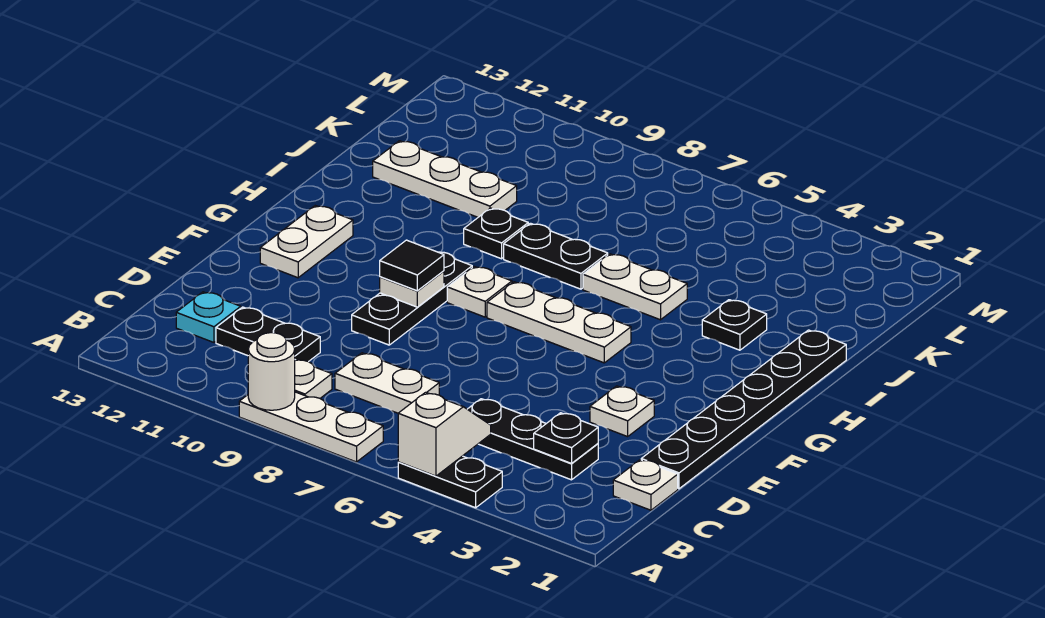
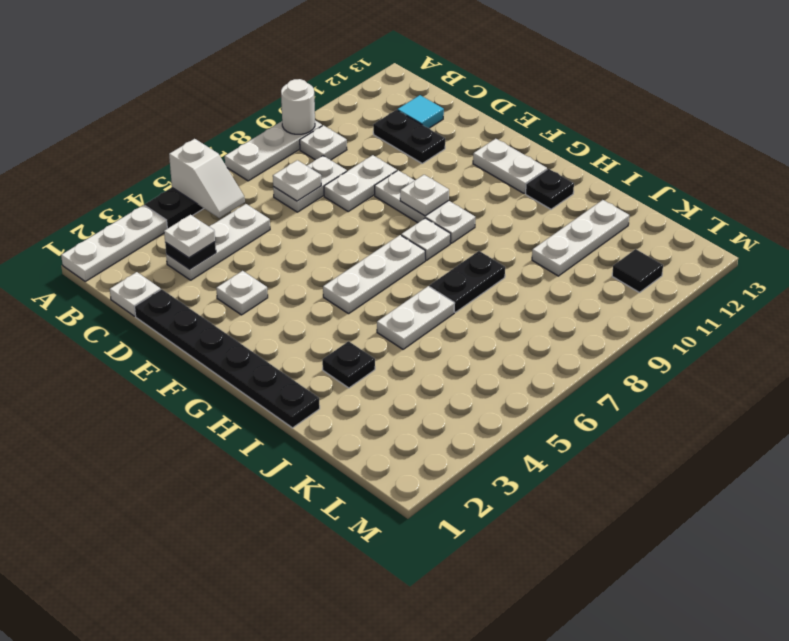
none -> white plate A1:A3 level 1
black plate C3:C5 level 1 -> white plate C3:C5 level 1
none -> white plate C3 level 3
none -> white plate C7 level 2
black plate C10:C11 level 1 -> black plate C11:D11 level 1
cyan plate C12 level 1 -> cyan tile C12 level 1
none -> white plate D8:D9 level 1
black plate E9:G9 level 1 -> white plate E9:G9 level 1
black tile F9 level 3 -> black tile L11 level 1
black plate I9 level 1 -> black plate H12 level 1

